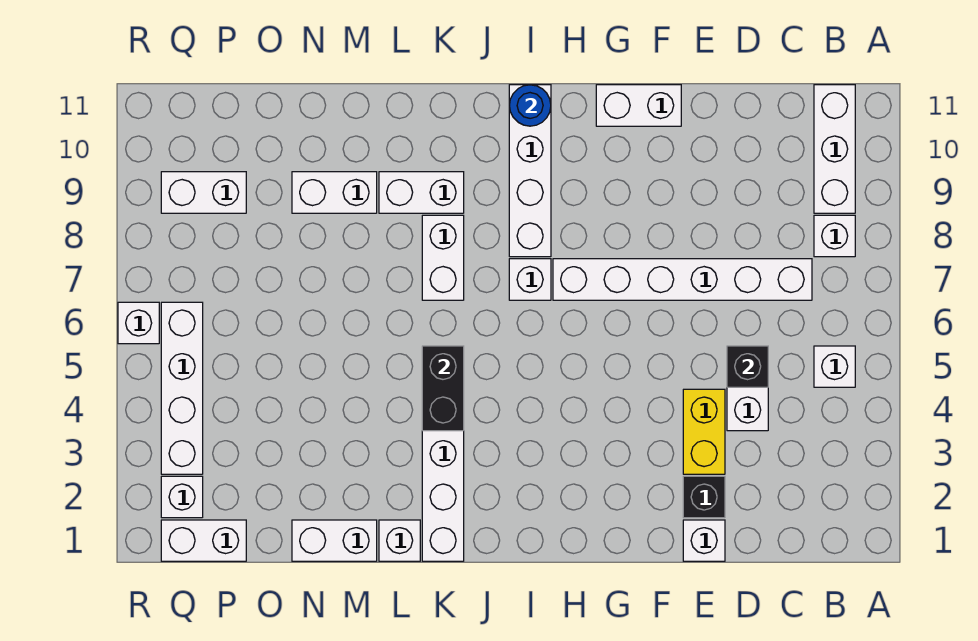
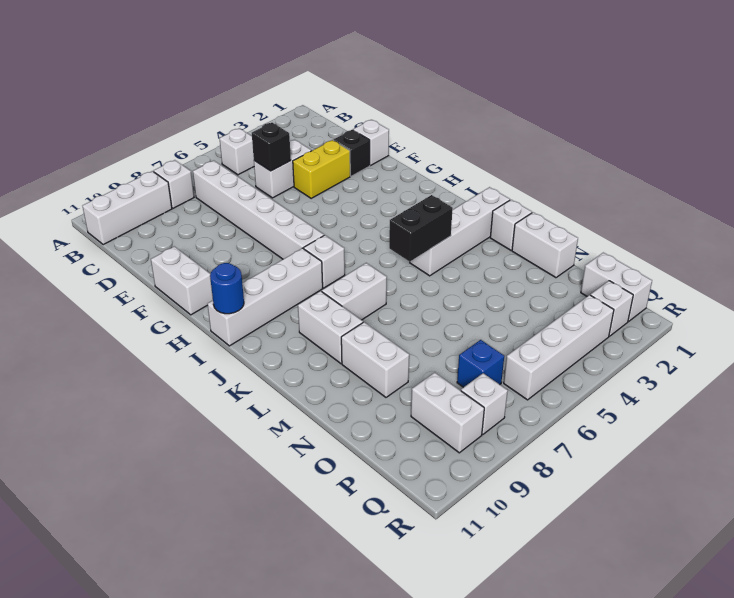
none -> blue brick P7 level 1
white brick R6 level 1 -> white brick Q8 level 1

